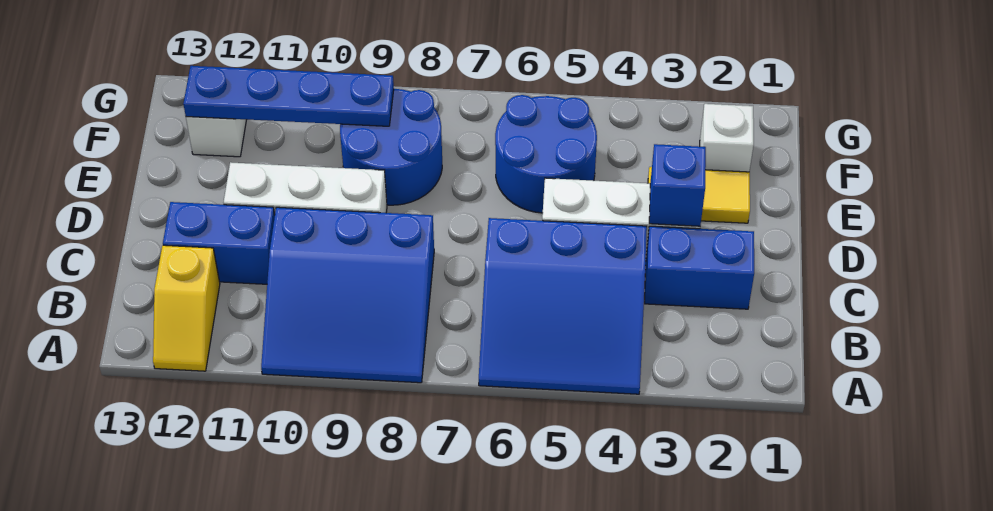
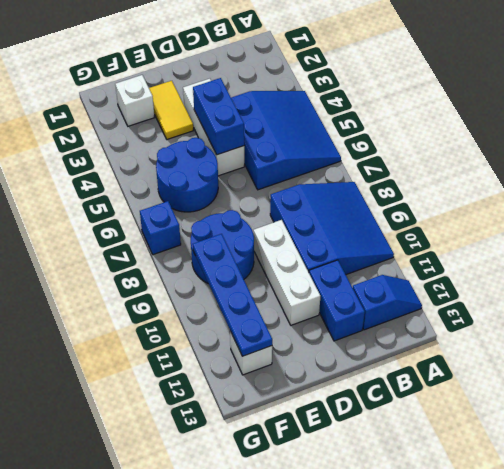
yellow slope A12:B12 level 1 top B -> blue slope A12:B12 level 1 top B
blue brick C2:C3 level 1 -> blue brick D4:D5 level 2
blue brick D3 level 2 -> blue brick G7 level 1

